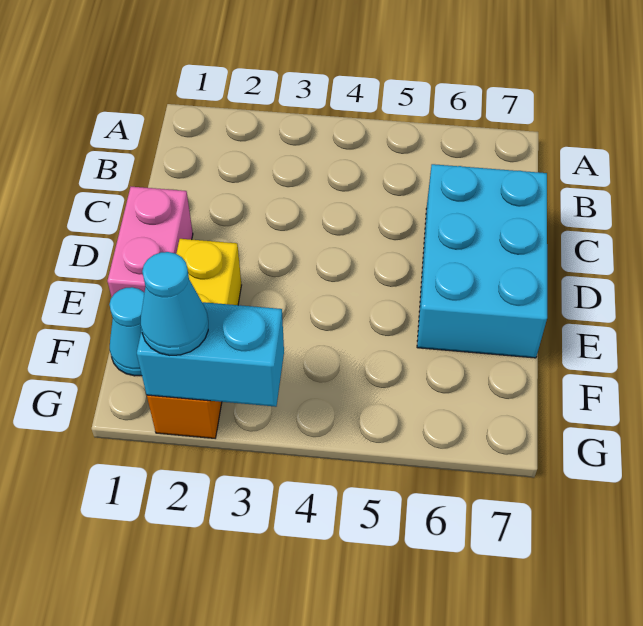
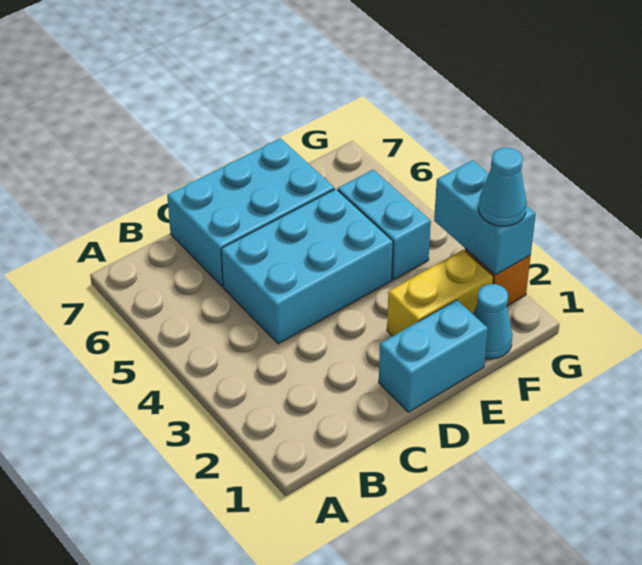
none -> cyan brick C4:E5 level 1
pink brick D1:E1 level 1 -> cyan brick D1:E1 level 1
none -> cyan brick F4:F5 level 1

